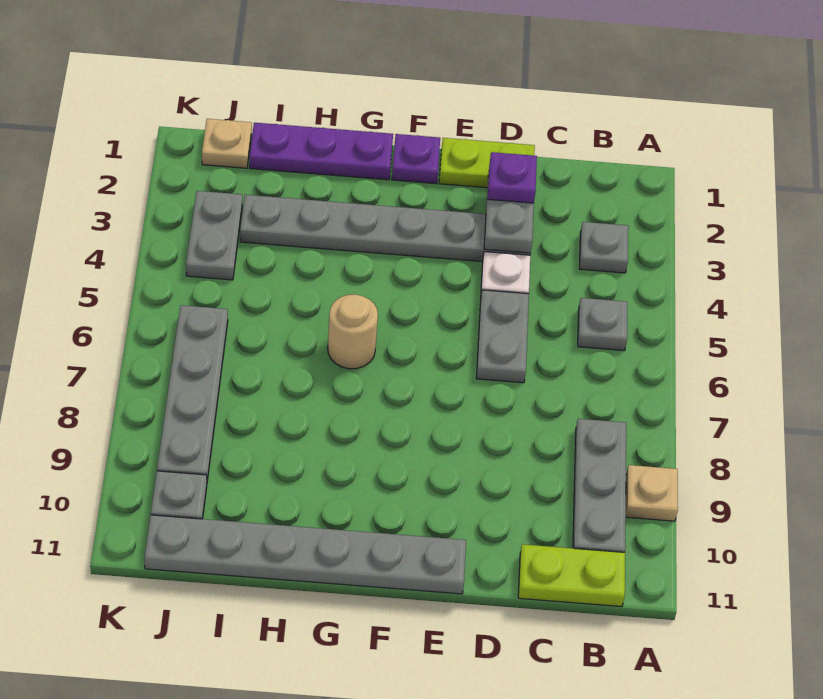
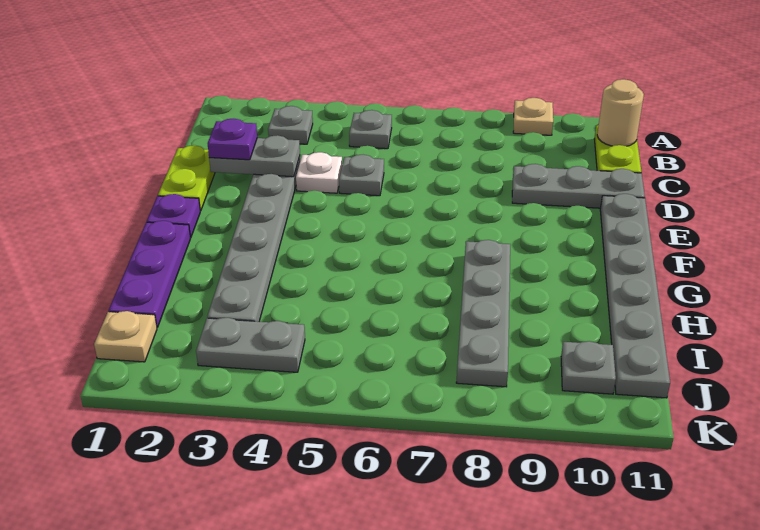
grey plate B8:B10 level 1 -> grey plate D9:D11 level 1
grey plate D5:D6 level 1 -> grey plate D5 level 1
tan round brick G6 level 1 -> tan round brick B11 level 2
grey plate J6:J9 level 1 -> grey plate G8:J8 level 1

